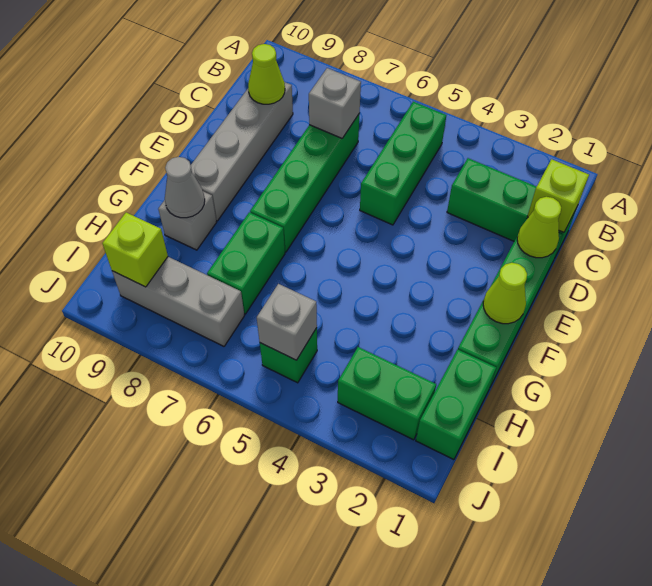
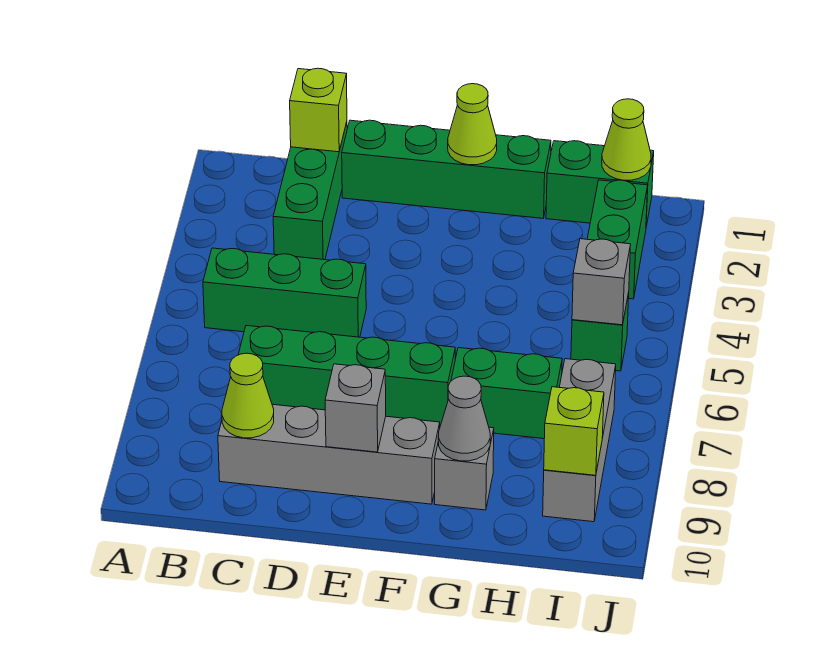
grey brick C7 level 2 -> grey brick E9 level 2
lime cone D1 level 2 -> lime cone I1 level 2

